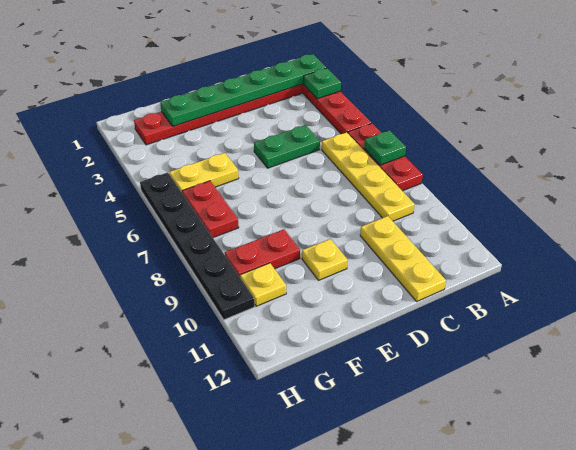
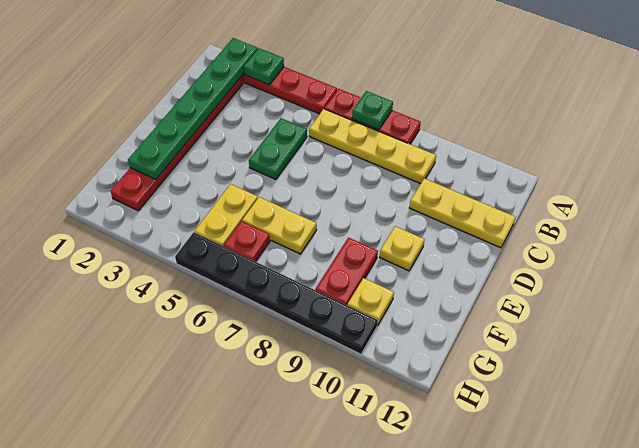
none -> yellow plate F6:F7 level 1
red plate G6:G7 level 1 -> red plate G6 level 1

